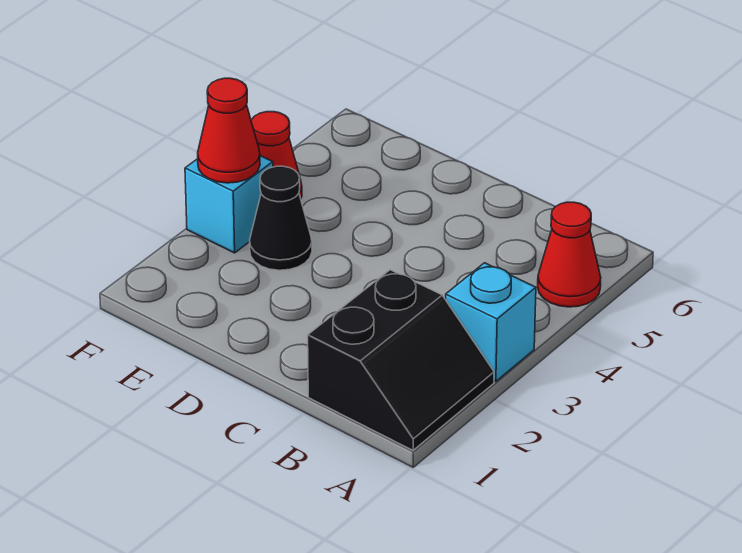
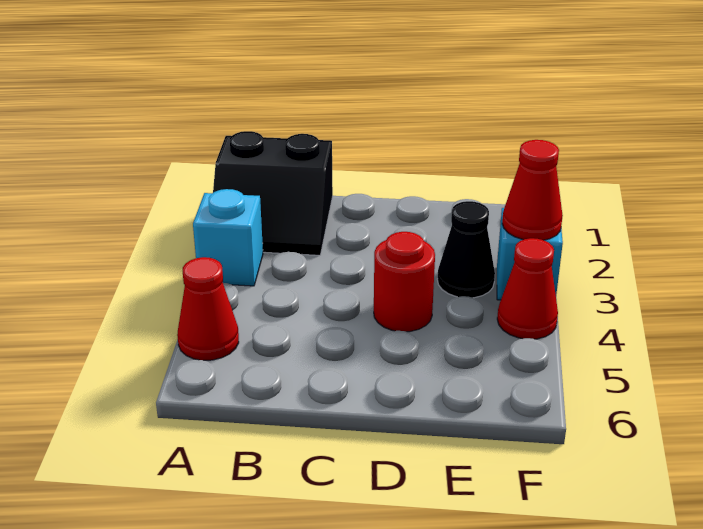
black slope A1:B2 level 1 top B -> black slope A1:B2 level 1 top 1
none -> red round brick D4 level 1

